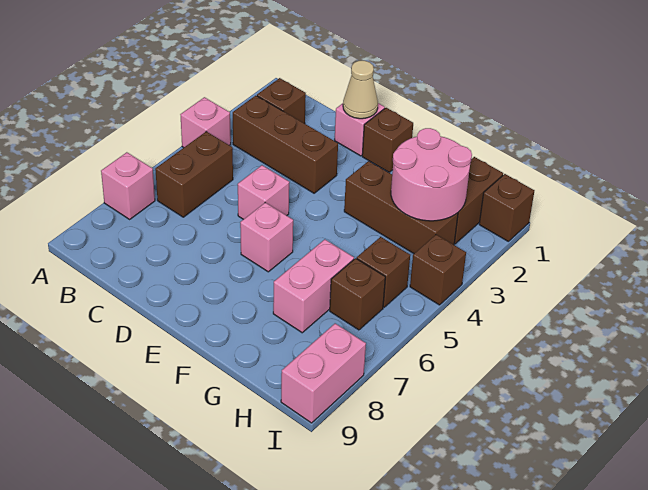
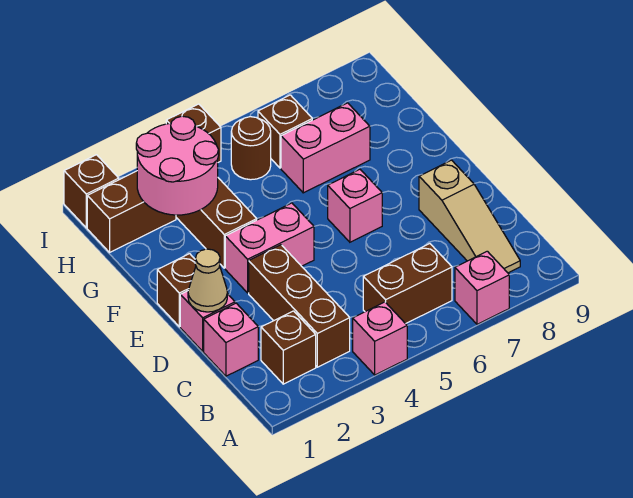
none -> tan slope B8:D8 level 1 top D
pink brick D5 level 1 -> pink brick C1 level 1
brown brick H5 level 1 -> brown round brick H5 level 1
pink brick I8:I9 level 1 -> pink brick E3:E4 level 1

